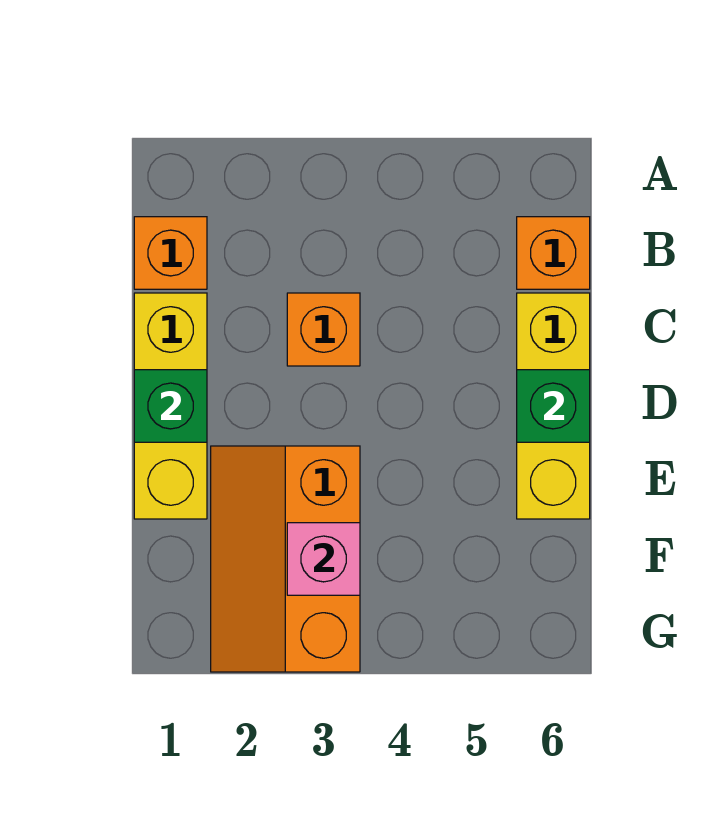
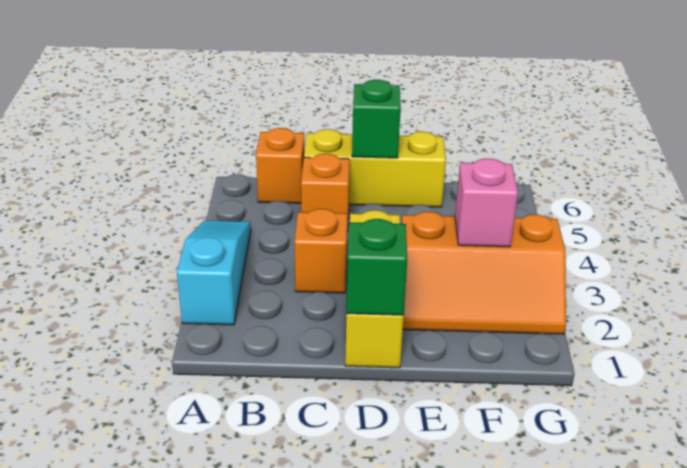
none -> cyan slope A2:A4 level 1 top 2
orange brick B1 level 1 -> orange brick C5 level 1
yellow brick C1:E1 level 1 -> yellow brick D1:D3 level 1

